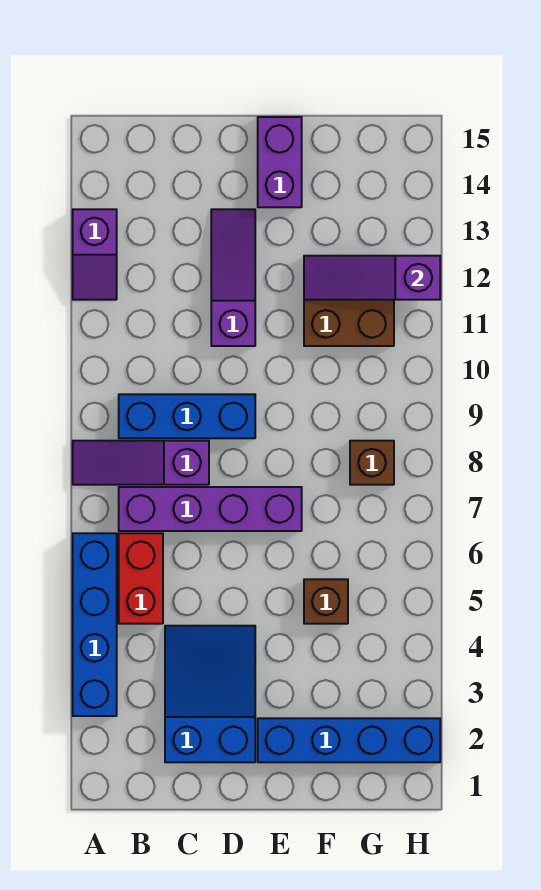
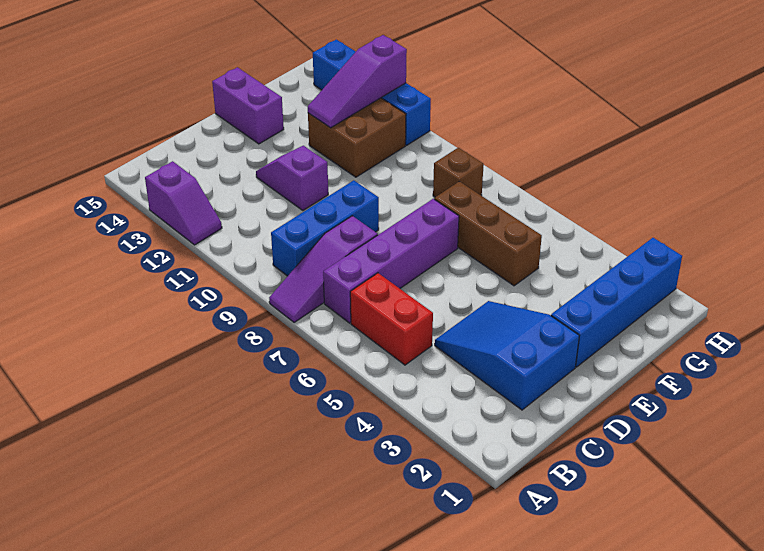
blue brick A3:A6 level 1 -> blue brick H11:H14 level 1
purple slope D11:D13 level 1 top 11 -> purple slope D11:D12 level 1 top 11
brown brick F5 level 1 -> brown brick F5:F7 level 1

